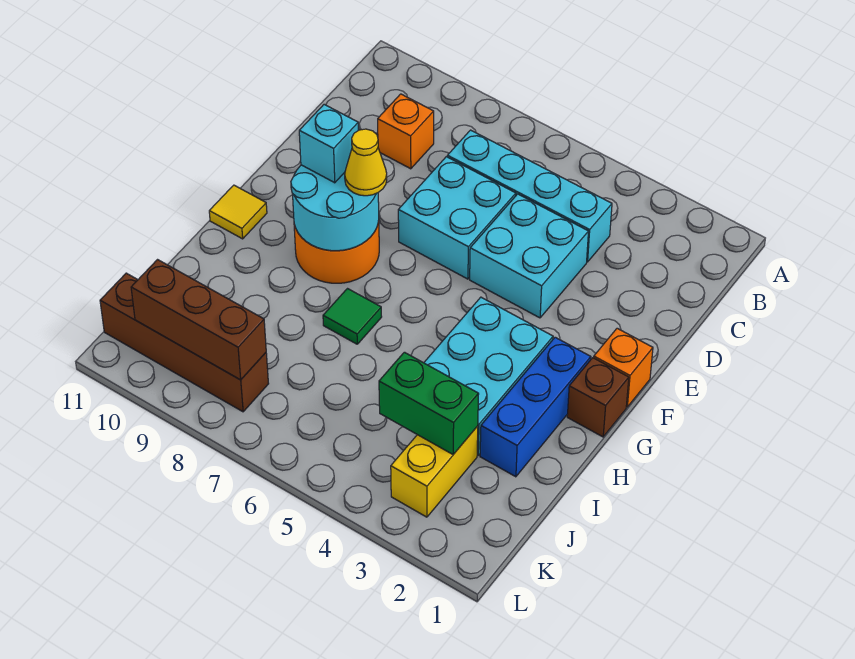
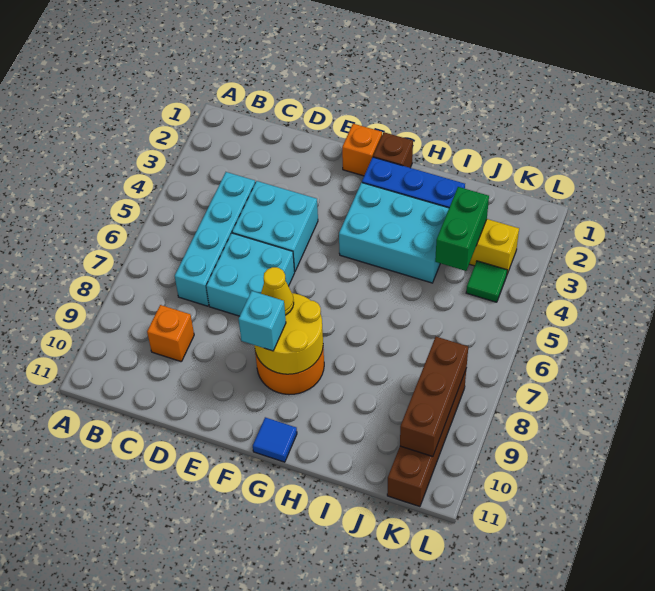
cyan round brick F8:G9 level 2 -> yellow round brick F8:G9 level 2
yellow tile G11 level 1 -> blue tile G11 level 1
green tile H7 level 1 -> green tile K4 level 1

